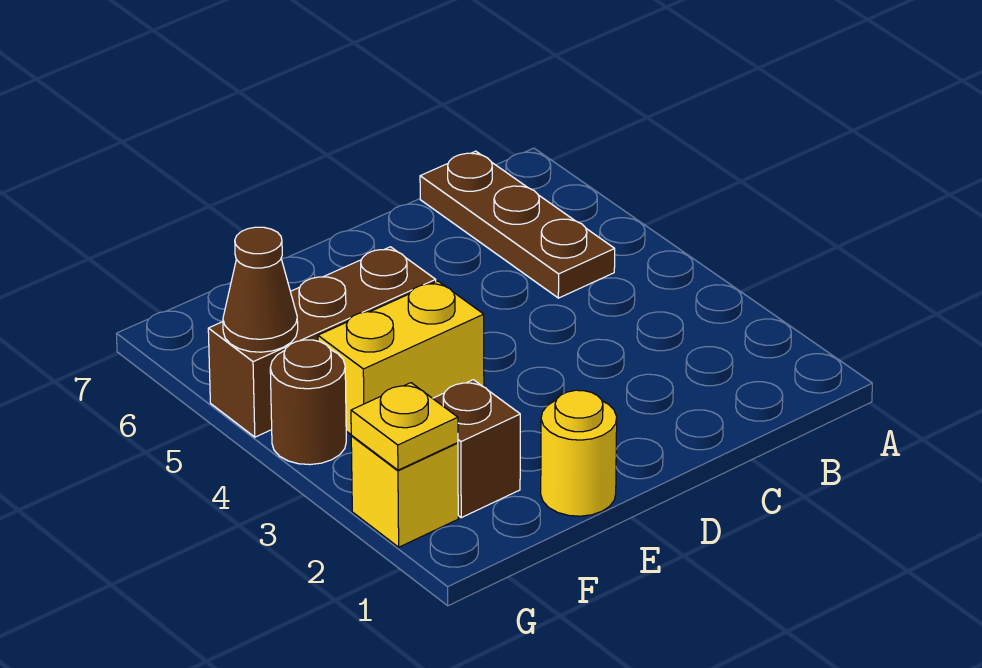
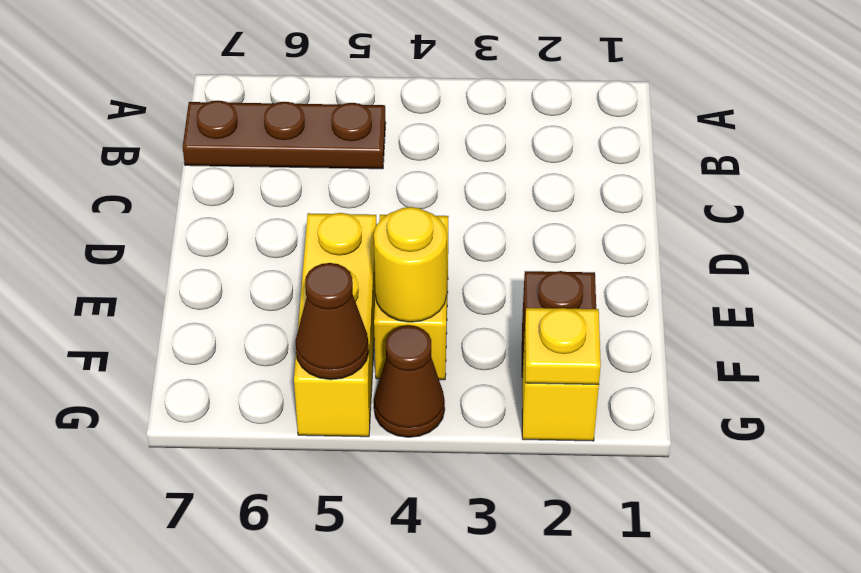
yellow round brick E1 level 1 -> yellow round brick F4 level 2
brown brick E5:G5 level 1 -> yellow brick E5:G5 level 1
brown round brick G4 level 1 -> brown cone G4 level 1

